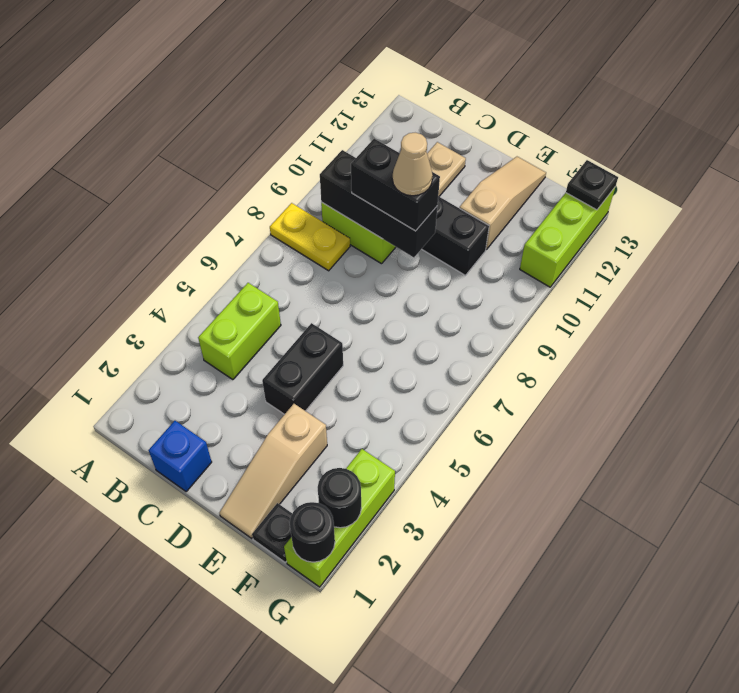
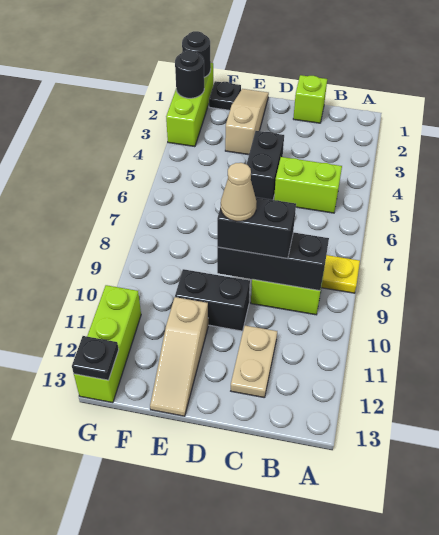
lime brick B4:B5 level 1 -> lime brick B5:C5 level 1
blue brick C1 level 1 -> lime brick C1 level 1

